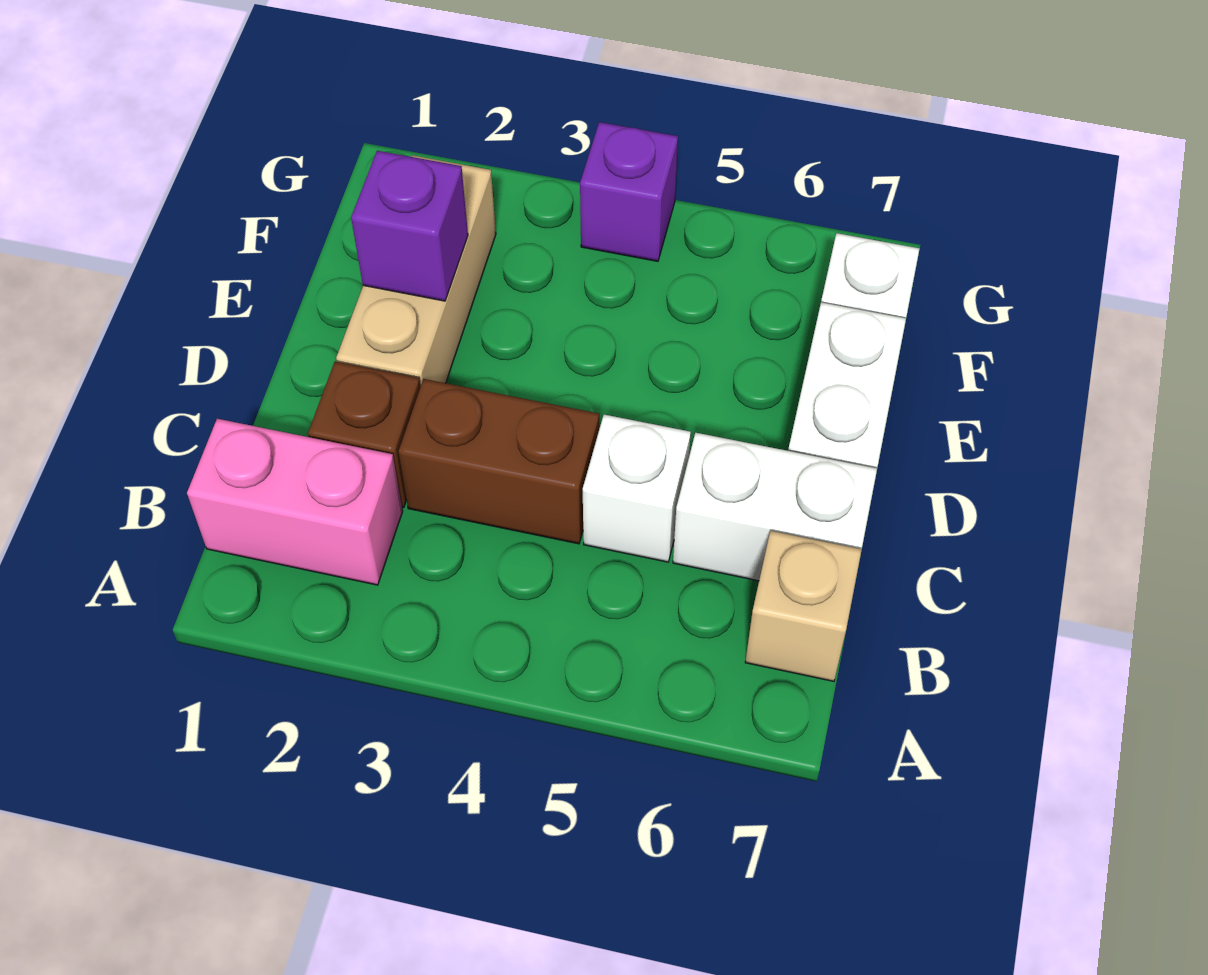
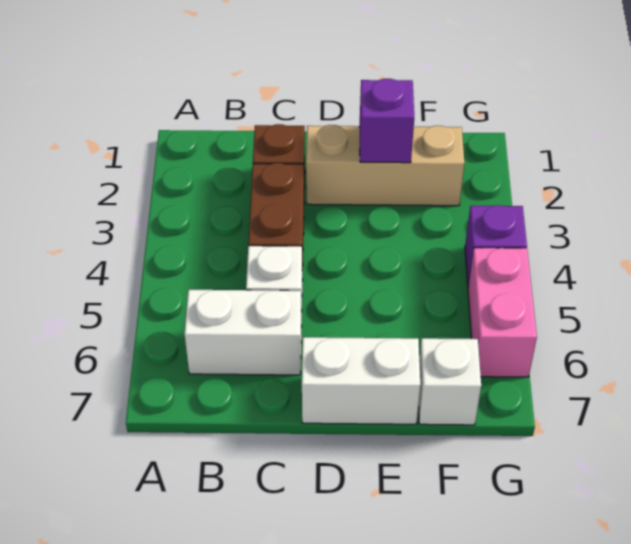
pink brick B1:B2 level 1 -> pink brick G5:G6 level 1
tan brick B7 level 1 -> none
white brick C6:C7 level 1 -> white brick B6:C6 level 1

